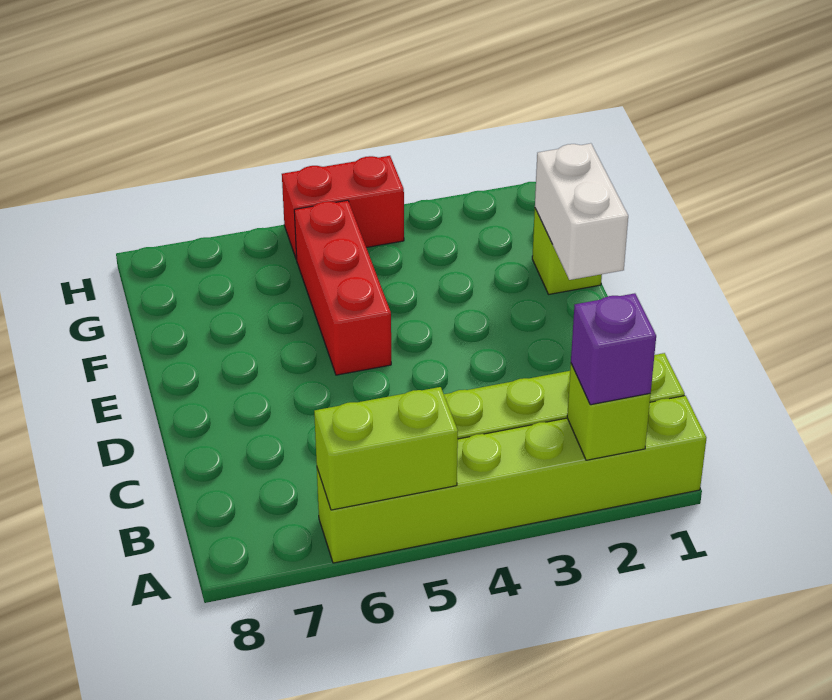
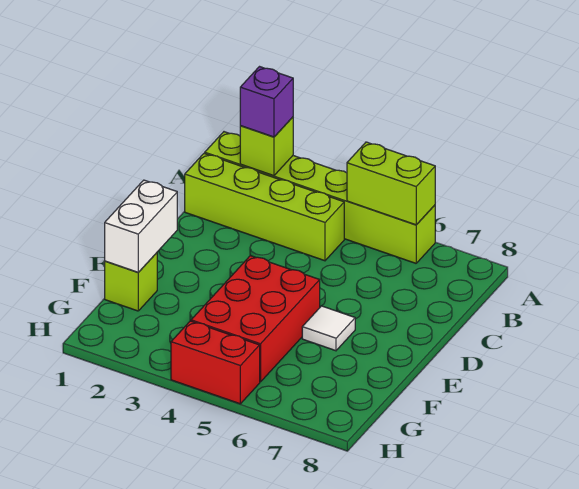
red brick E5:G5 level 1 -> red brick E4:G5 level 1
none -> white tile E6 level 1

